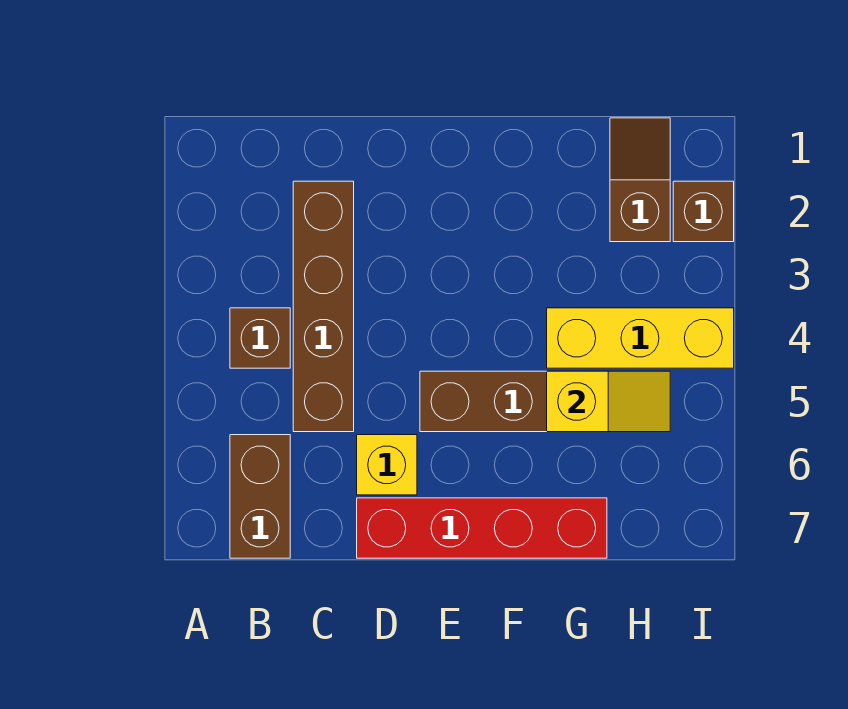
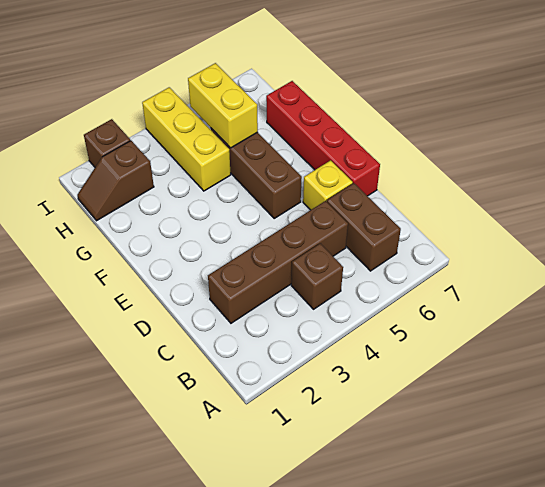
brown brick B6:B7 level 1 -> brown brick B6:C6 level 1
yellow slope G5:H5 level 2 top G -> yellow brick G5:H5 level 2

